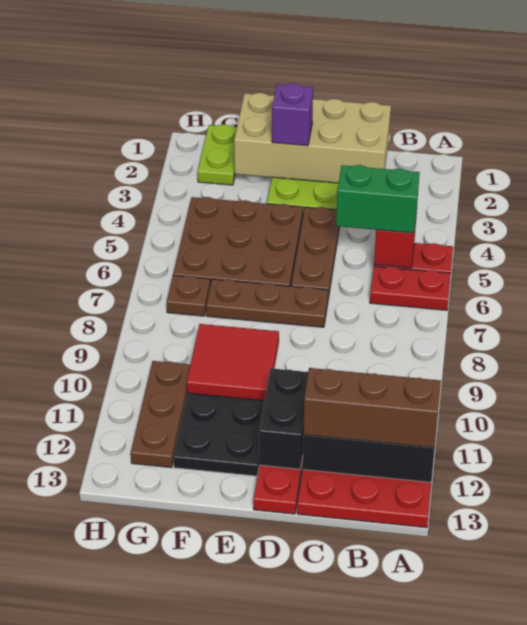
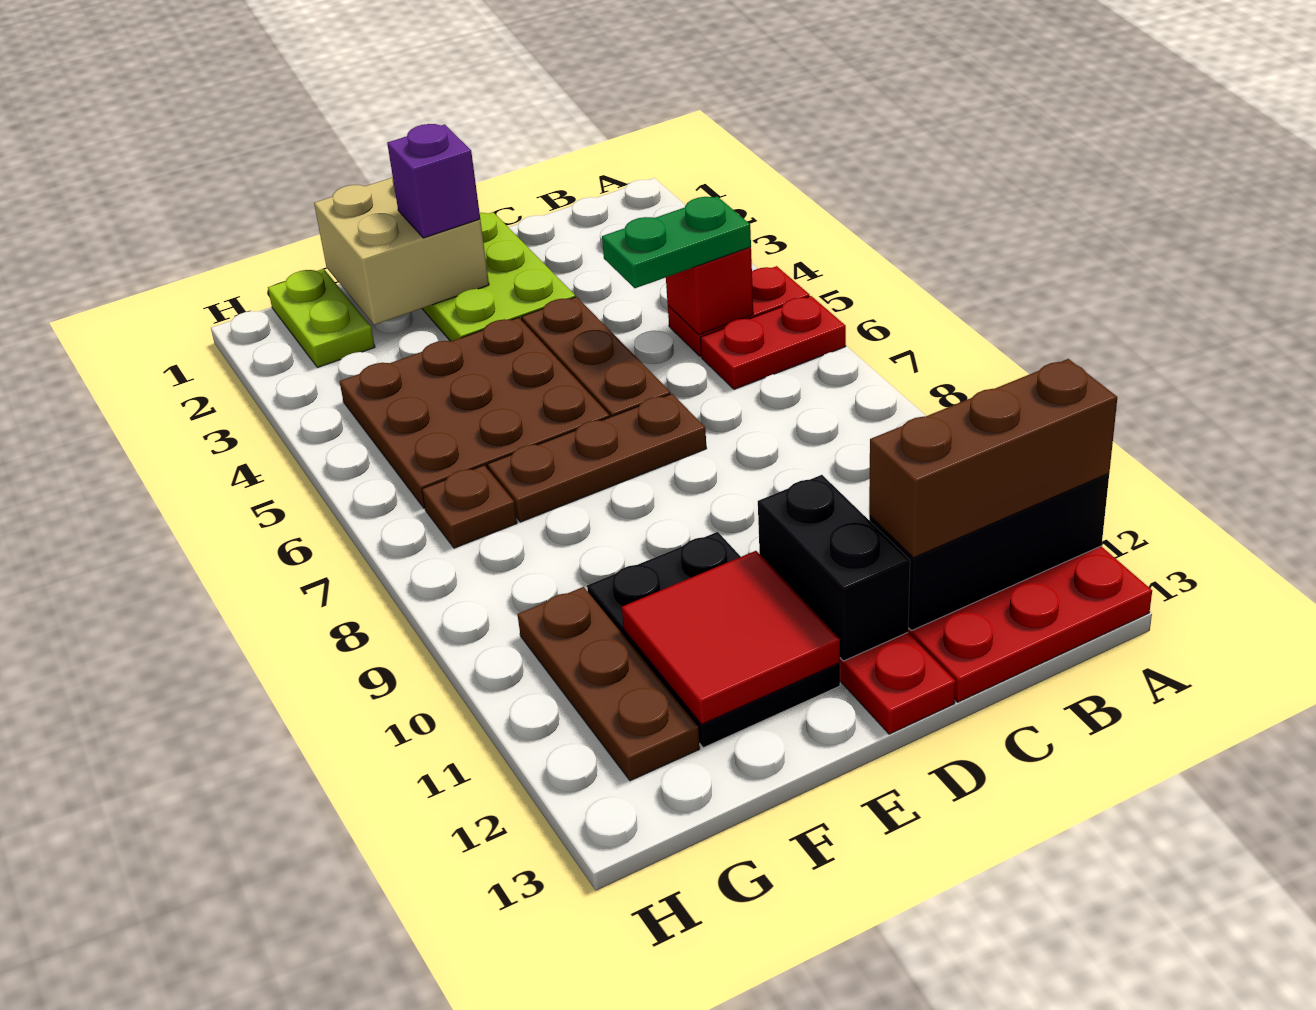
green brick B5:C5 level 3 -> green plate B5:C5 level 3
tan brick C1:F2 level 2 -> tan brick E1:F2 level 2
red tile E9:F10 level 2 -> red tile E11:F12 level 2

